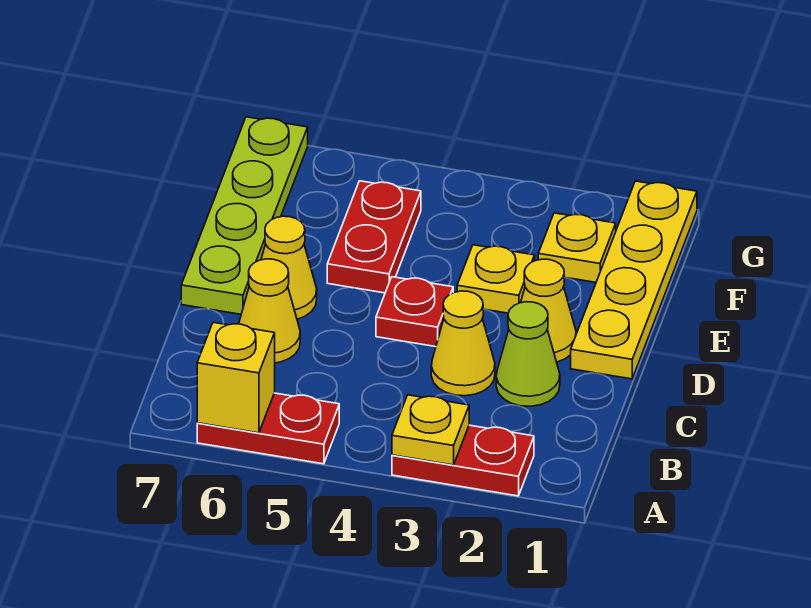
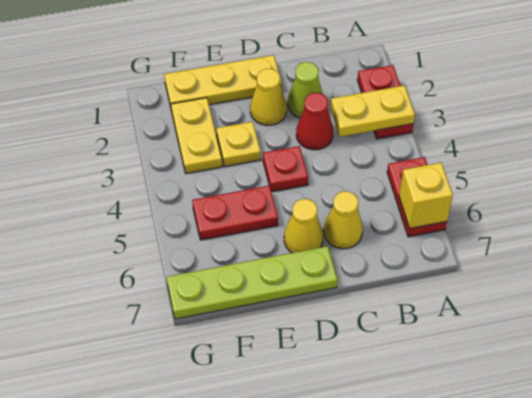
yellow plate A3 level 2 -> yellow plate A3:B3 level 2
yellow cone C3 level 1 -> red cone C3 level 1
yellow plate D1:G1 level 1 -> yellow plate D1:F1 level 1
yellow plate F2 level 1 -> yellow plate F2:F3 level 1

